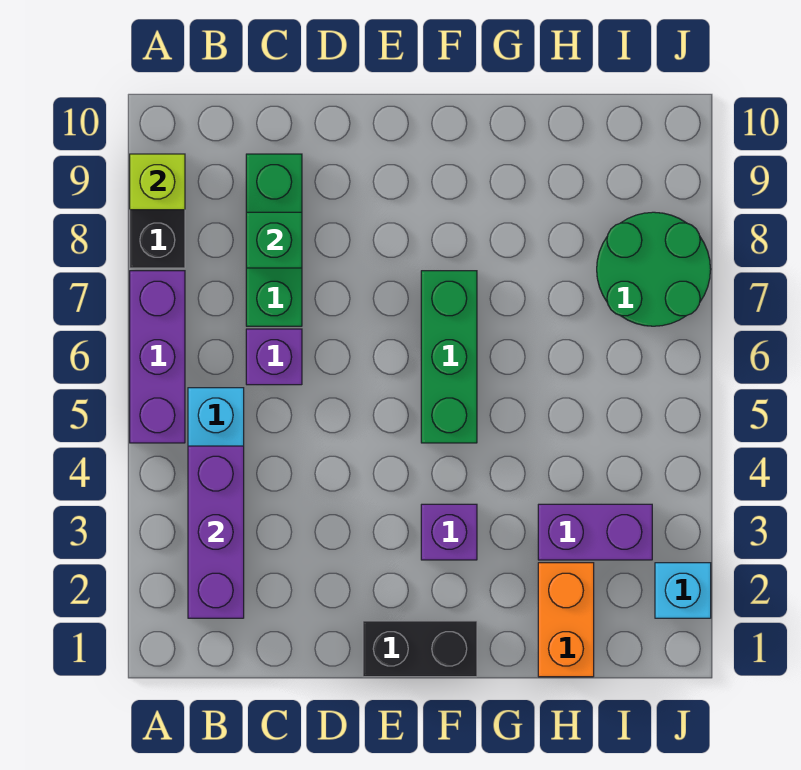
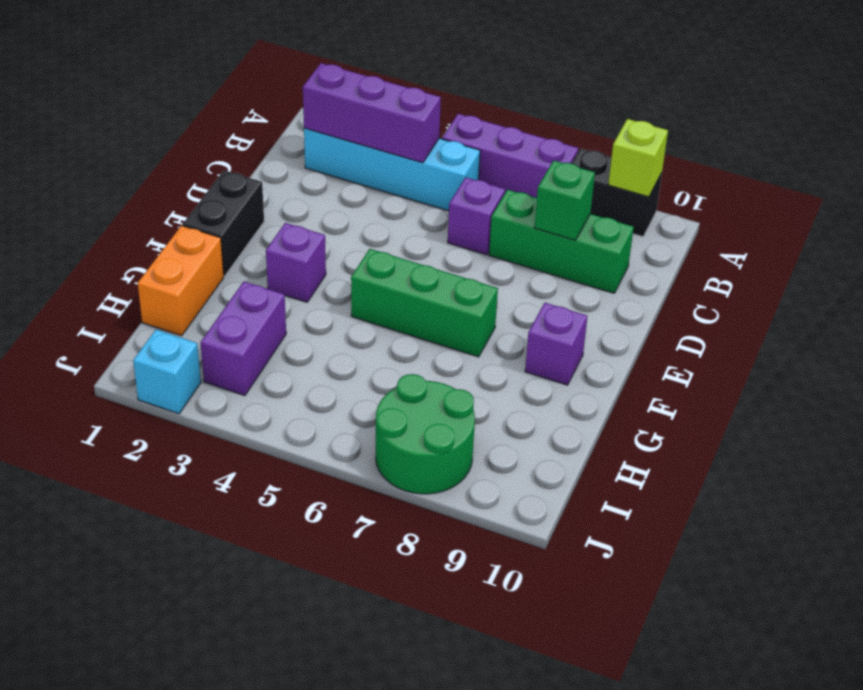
none -> purple brick F9 level 1
orange brick H1:H2 level 1 -> orange brick G1:H1 level 1

